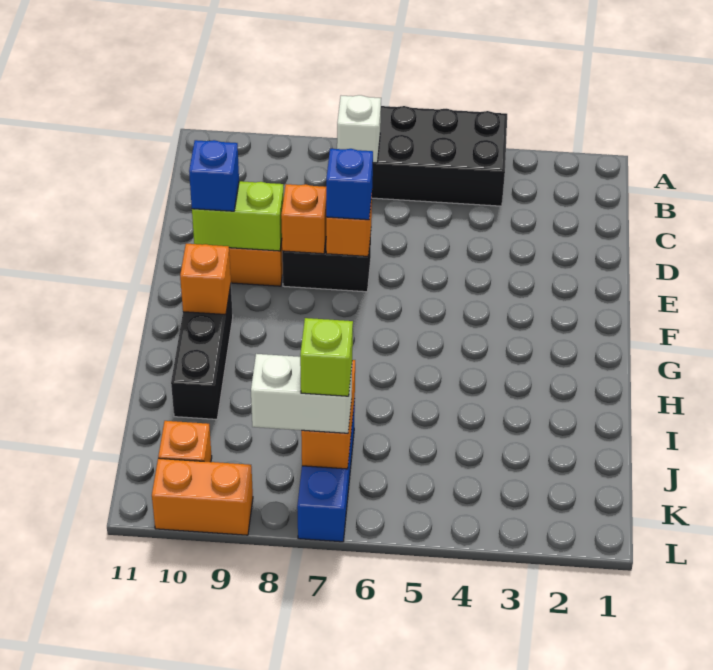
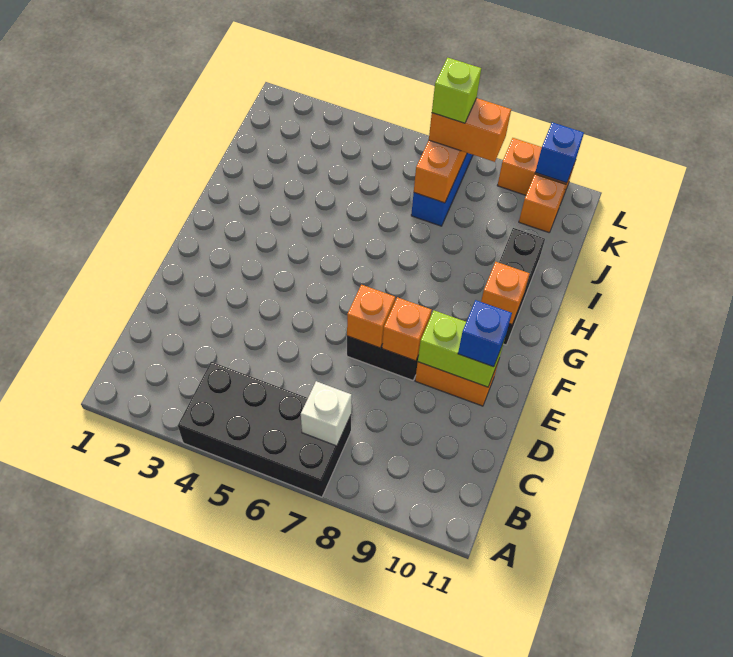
blue brick E7 level 3 -> blue brick L10 level 2
white brick K7:K8 level 3 -> orange brick K7:K8 level 3

